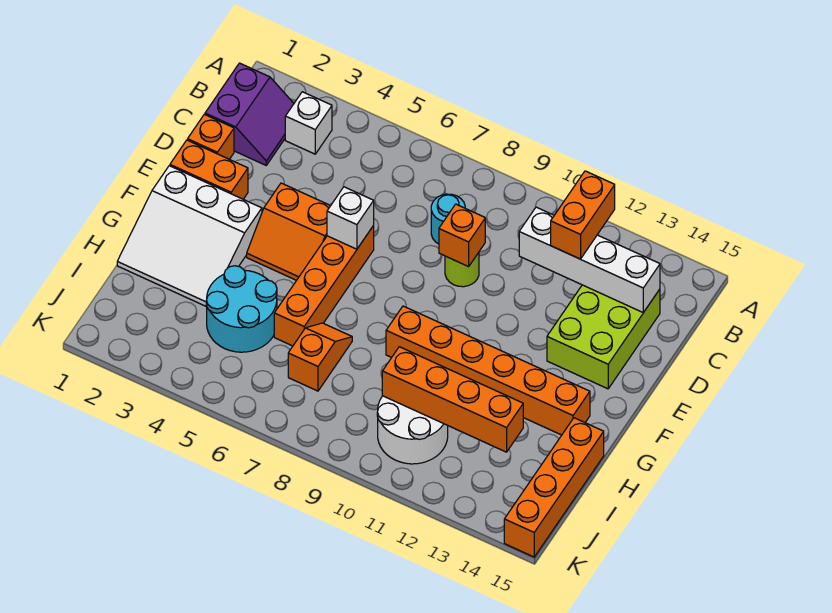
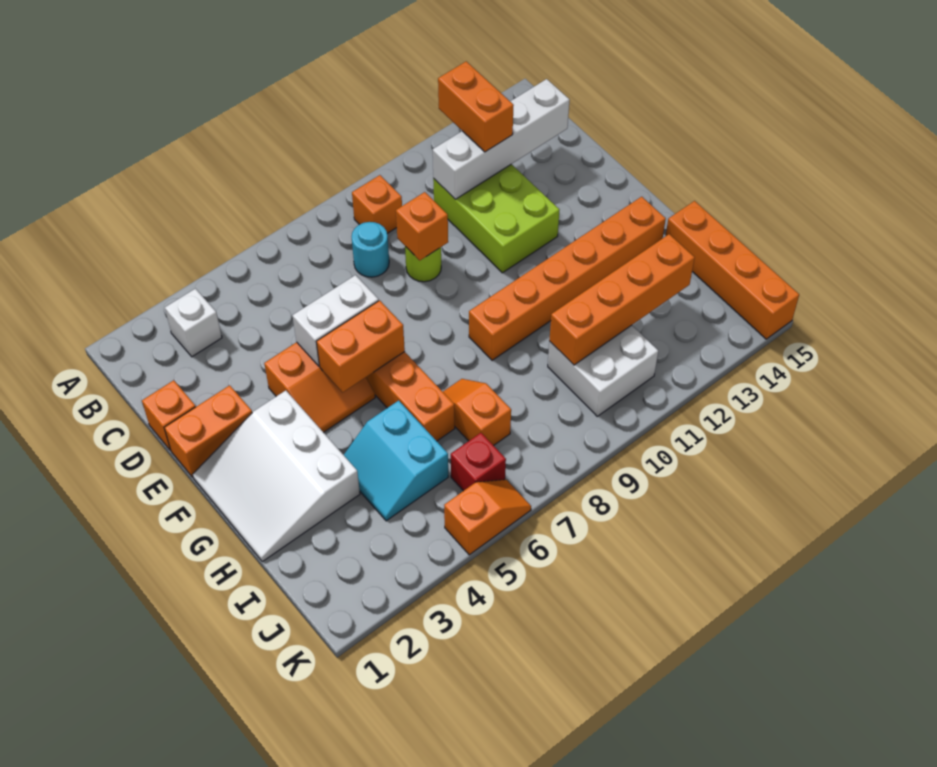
purple slope B1:C2 level 1 top 1 -> none
none -> orange brick B9 level 1
lime brick C13:E14 level 1 -> lime brick C11:E12 level 1
white brick E6 level 2 -> white brick E5:E6 level 2
white slope F1:H3 level 1 top F -> white slope F1:H3 level 1 top 3
none -> orange brick F5:F6 level 2
cyan round brick H4:I5 level 1 -> cyan slope H4:I5 level 1 top 5
white round brick I10:J11 level 1 -> white brick I10:J11 level 1
none -> red brick J6 level 1
none -> orange slope K5:K6 level 1 top 5

